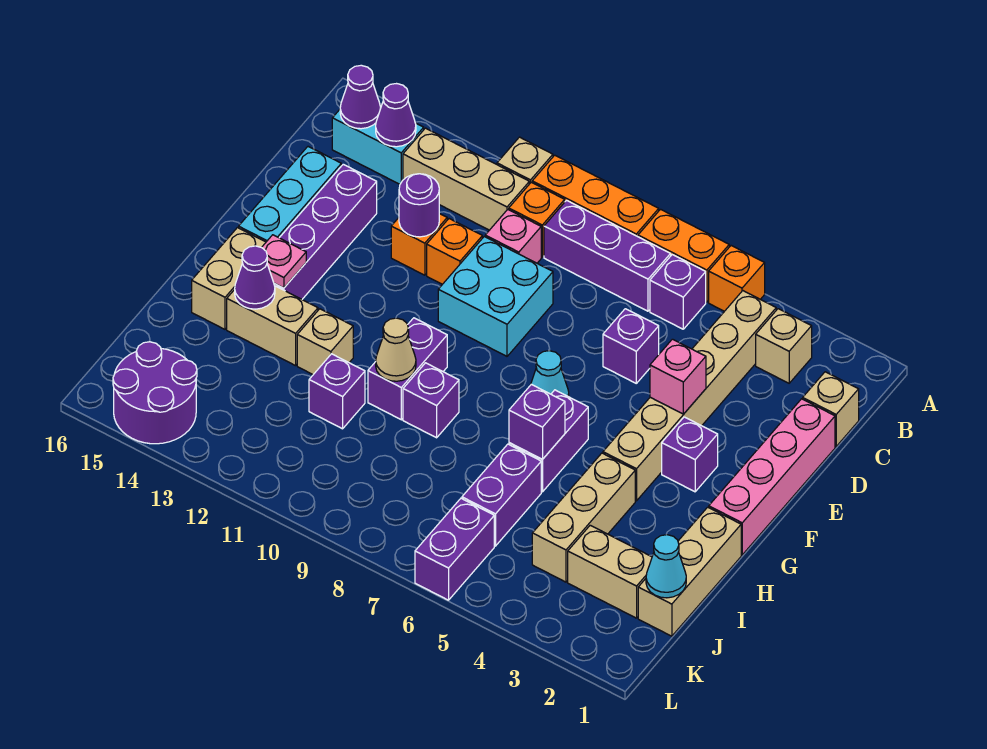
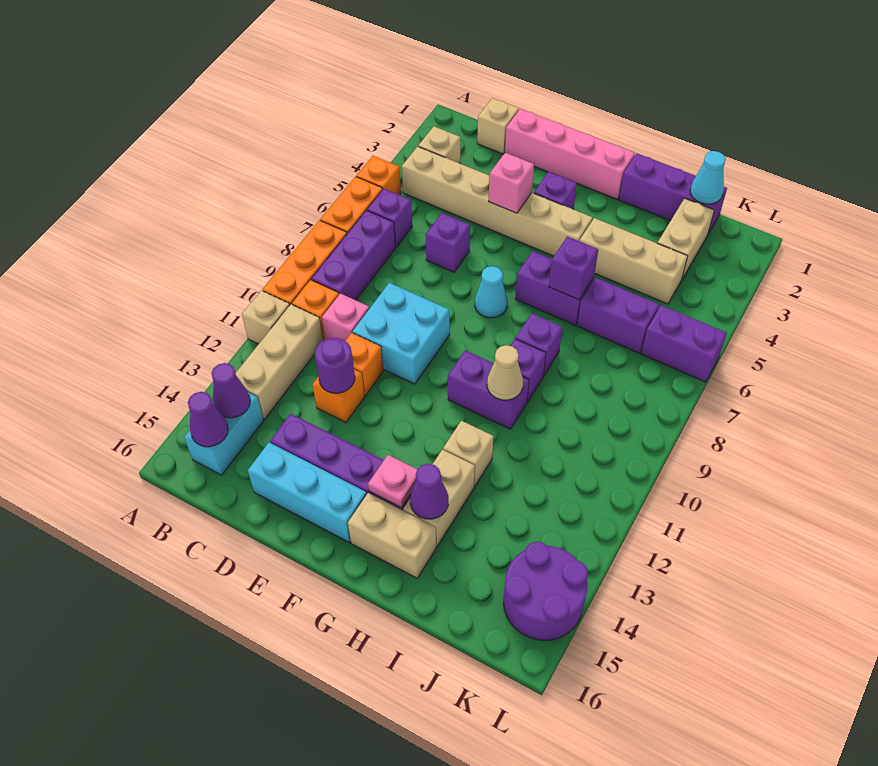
tan brick H1:J1 level 1 -> purple brick H1:J1 level 1
purple brick I11 level 1 -> purple brick H8 level 1

